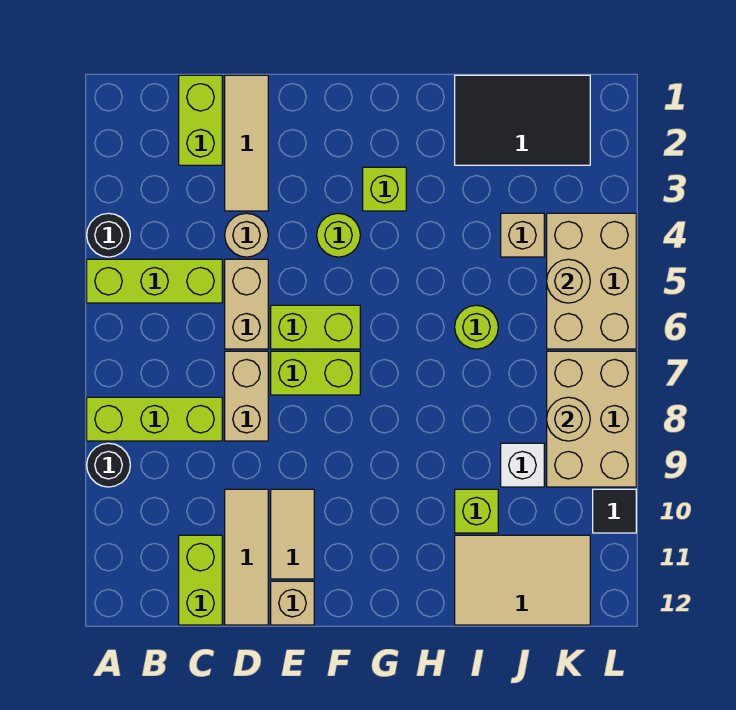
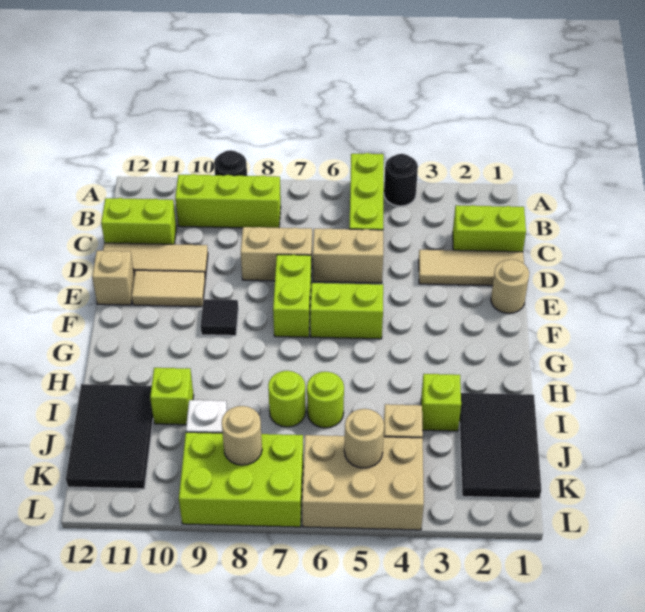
lime brick A8:C8 level 1 -> lime brick B8:B10 level 1
tan round brick D4 level 1 -> tan round brick E1 level 1
lime brick E6:F6 level 1 -> lime brick F5:F6 level 1
lime round brick F4 level 1 -> lime round brick I7 level 1
lime brick G3 level 1 -> lime brick I3 level 1
tan tile I11:K12 level 1 -> black tile I11:K12 level 1
tan brick K7:L9 level 1 -> lime brick K7:L9 level 1
black tile L10 level 1 -> black tile F9 level 1

